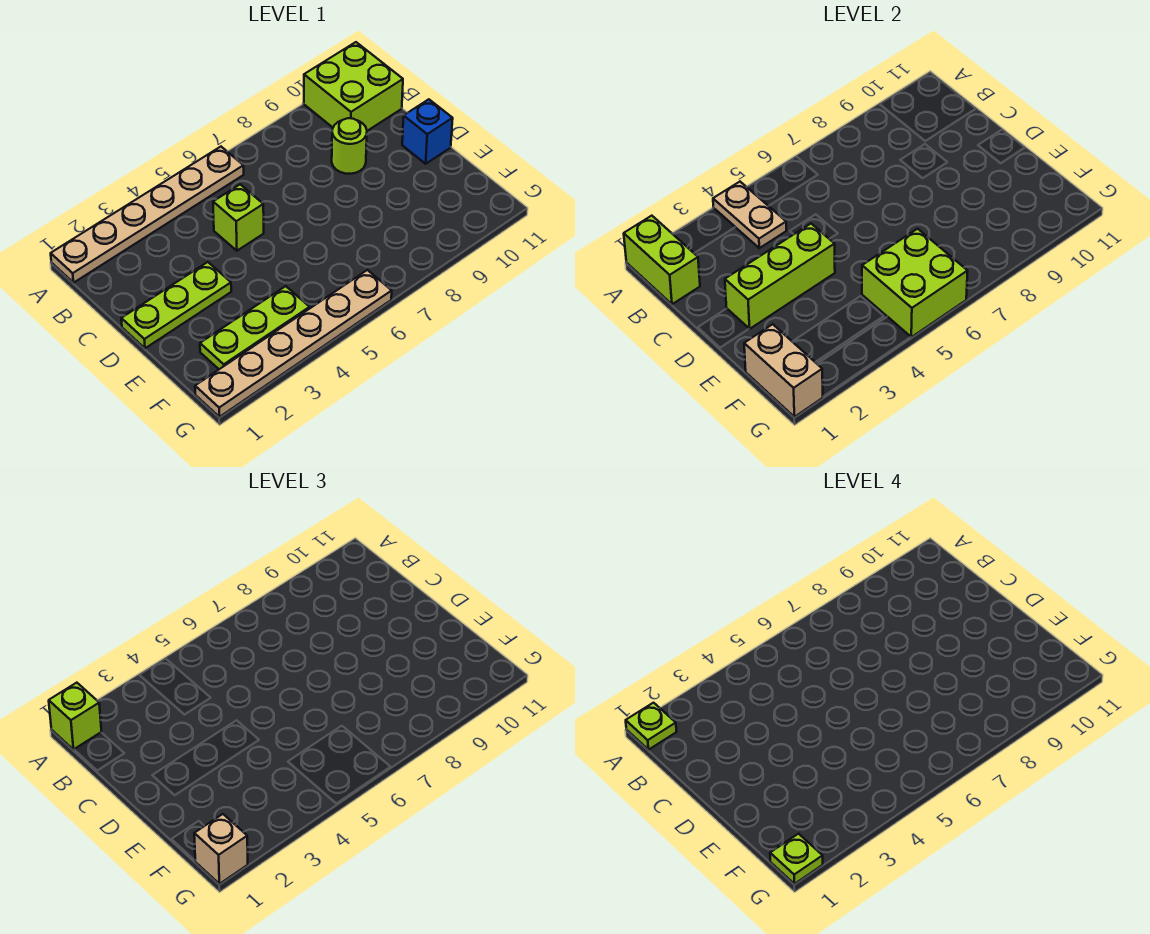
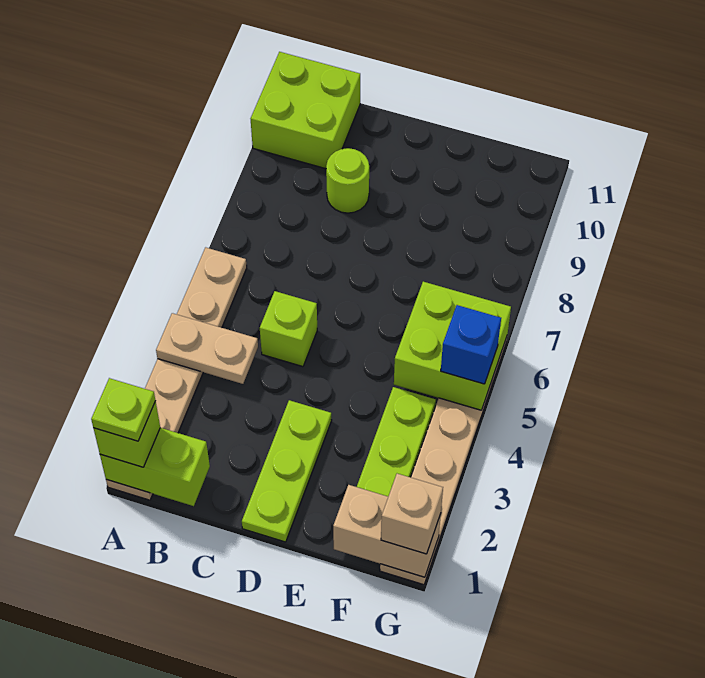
lime brick D2:D4 level 2 -> none
blue brick D11 level 1 -> blue brick G5 level 3
lime plate G1 level 4 -> none

